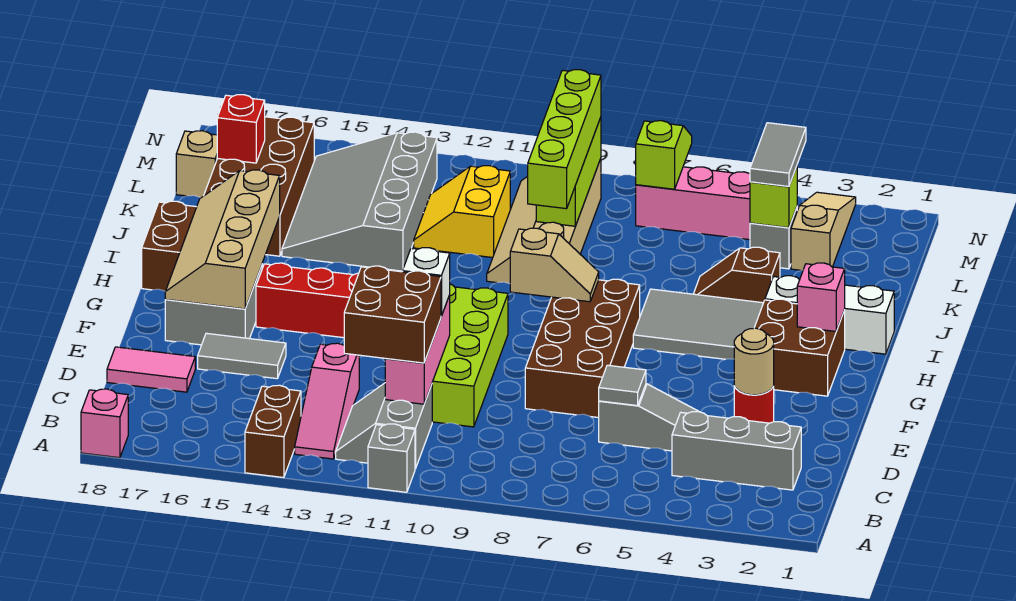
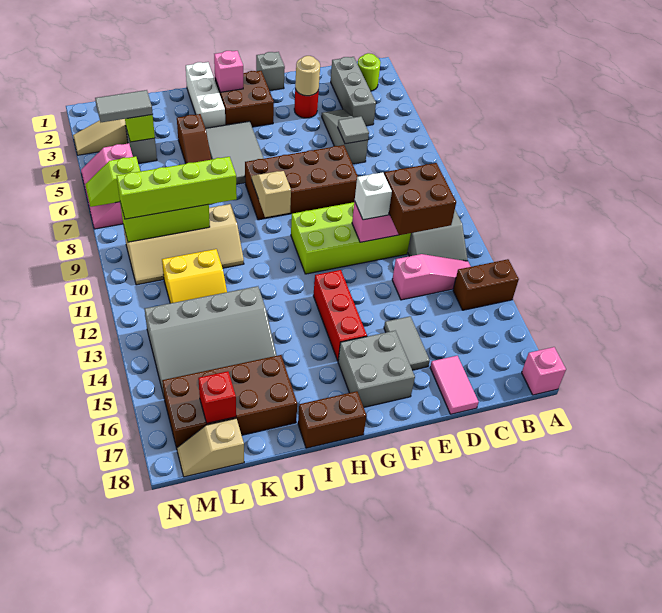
grey brick A11 level 1 -> grey brick F1 level 1
none -> lime round brick B2 level 1
tan slope F16:I17 level 2 top 16 -> none

